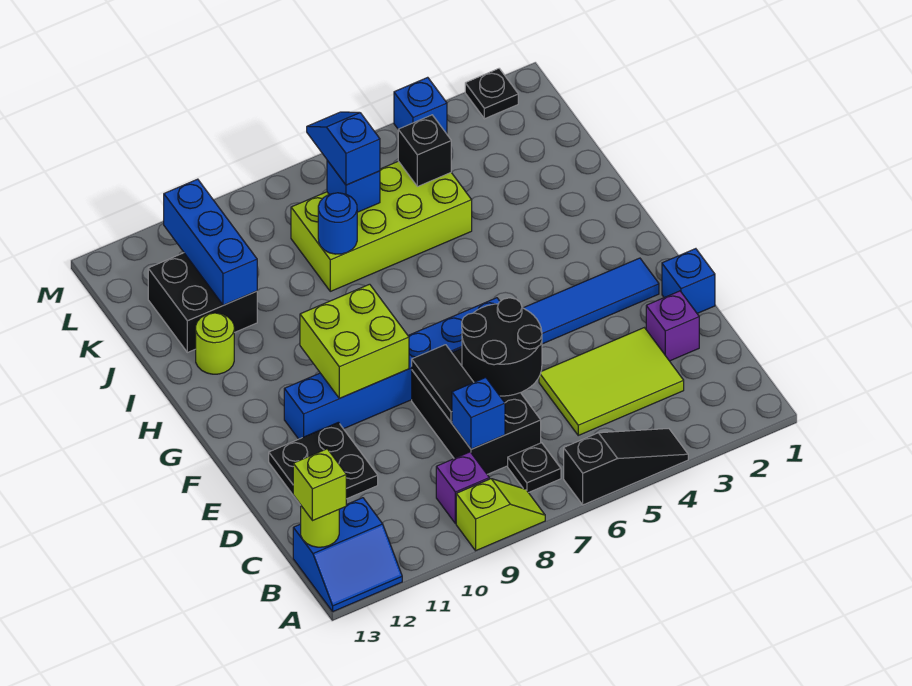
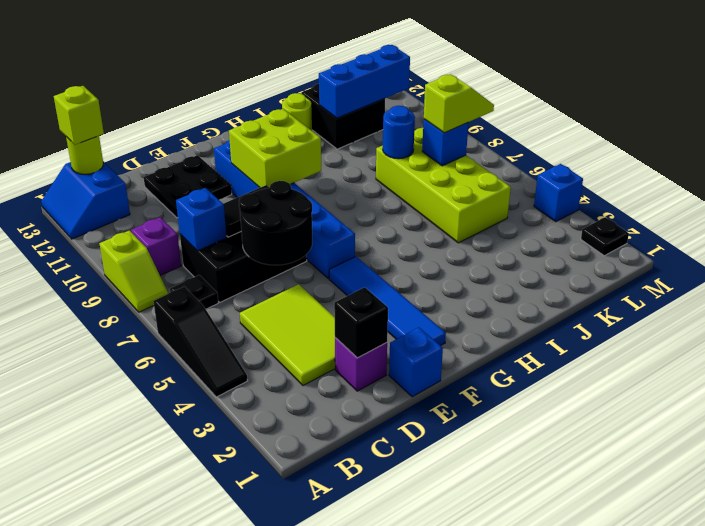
black brick K5 level 2 -> black brick D2 level 2
blue slope K7:L7 level 3 top K -> lime slope K7:L7 level 3 top K

